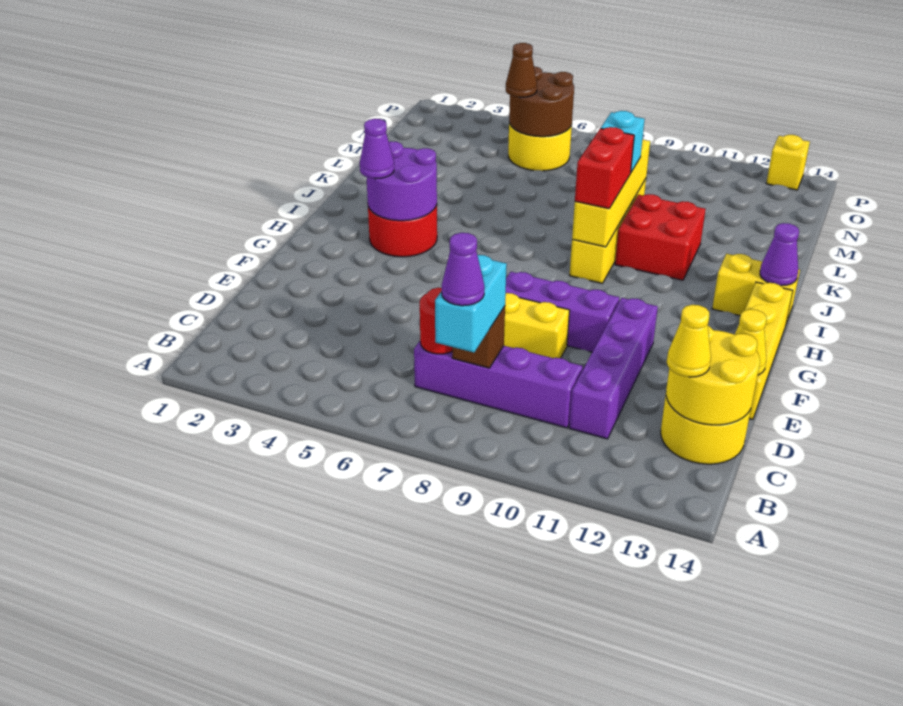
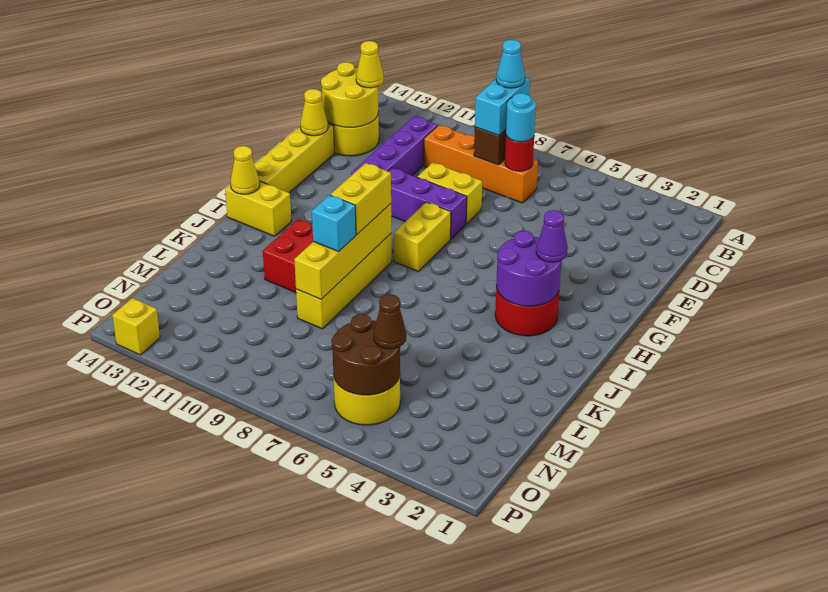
purple cone B8 level 4 -> cyan cone B8 level 4
purple brick C7:C10 level 1 -> orange brick C7:C10 level 1
none -> cyan round brick C7 level 3
none -> yellow brick G8:H8 level 1
red brick I9:J9 level 3 -> yellow brick I9:J9 level 3
purple cone I14 level 2 -> yellow cone I14 level 2

